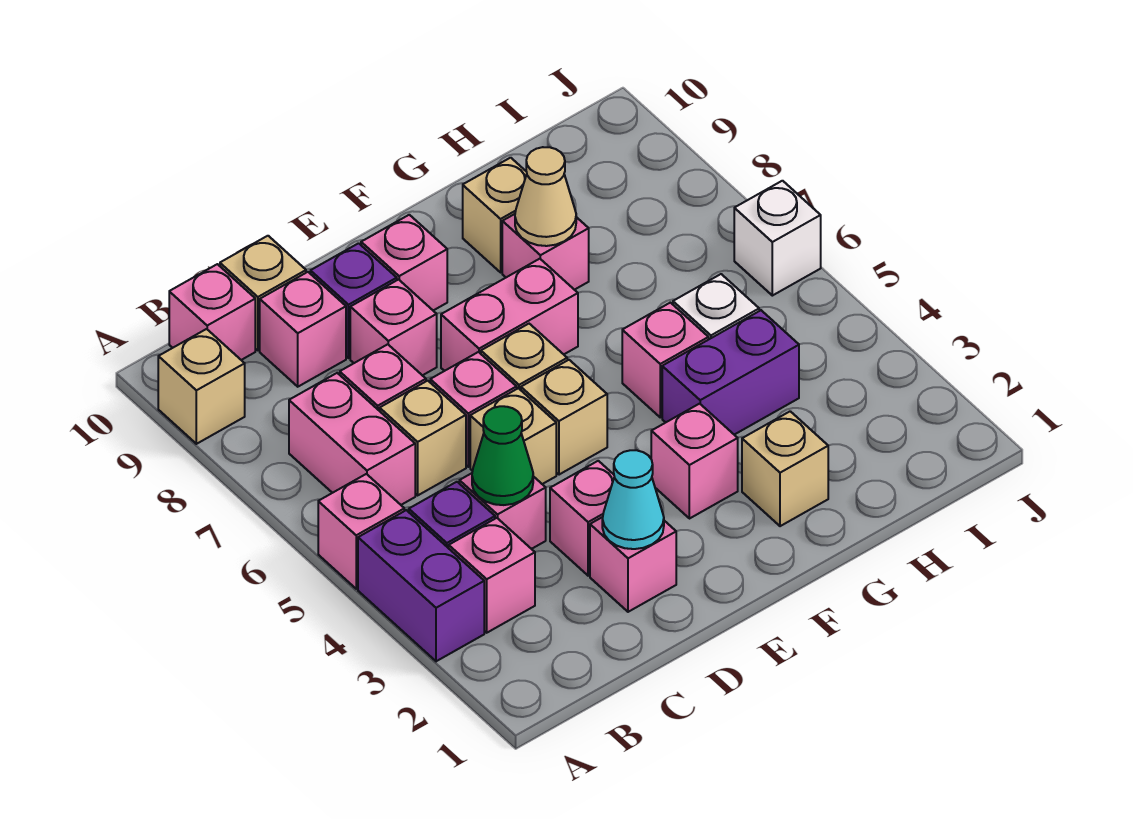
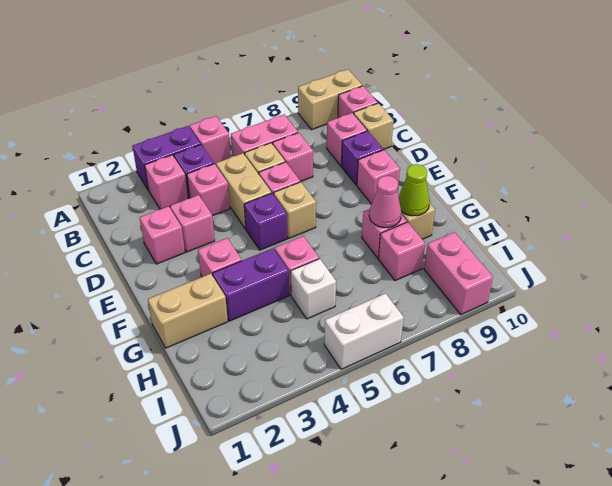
tan brick A9 level 1 -> tan brick A9:A10 level 1
green cone C4 level 2 -> none
cyan cone D2 level 2 -> none
tan brick D5 level 1 -> tan brick C5:D5 level 1
pink brick D8 level 1 -> pink brick H8 level 1
tan brick E5 level 1 -> purple brick E5 level 1
pink brick E7:F7 level 1 -> pink brick I9:J9 level 1
tan brick G2 level 1 -> tan brick G1:G2 level 1
purple brick G4:H4 level 1 -> purple brick G3:G4 level 1
tan cone G8 level 2 -> pink cone G8 level 2
none -> lime cone G9 level 2
white brick J6 level 1 -> white brick J5:J6 level 1

